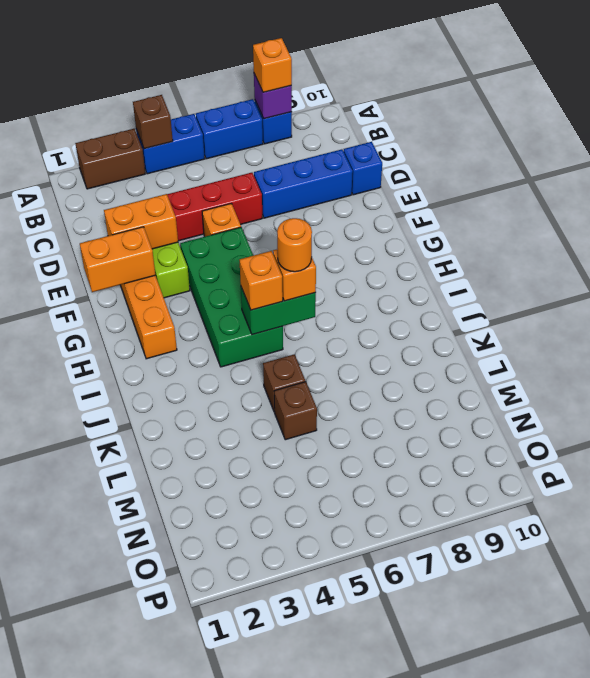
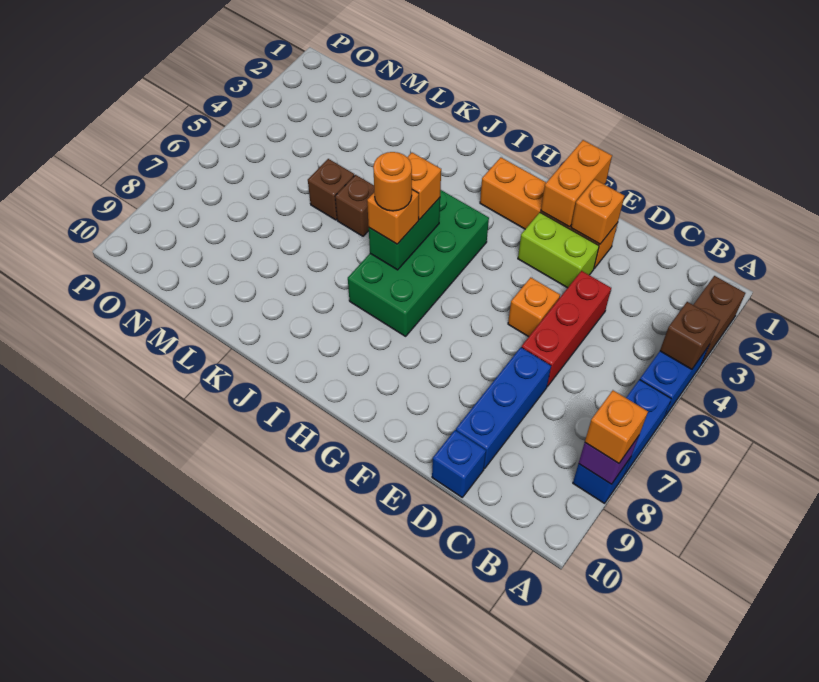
orange brick E2:E3 level 2 -> orange brick E2 level 2
green brick F4:I5 level 1 -> green brick H4:I7 level 1

